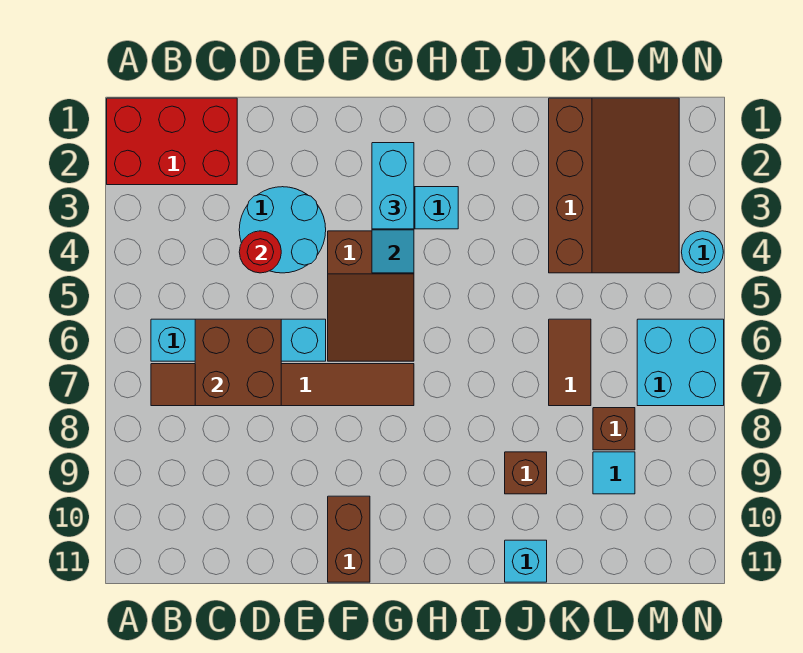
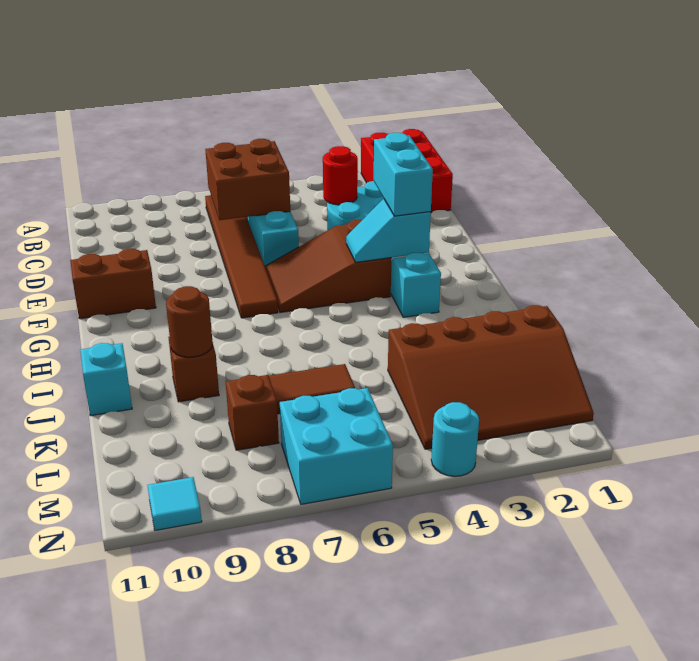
cyan brick G2:G3 level 3 -> cyan brick F3:G3 level 3
none -> brown round brick J9 level 2
cyan tile L9 level 1 -> cyan tile N10 level 1

